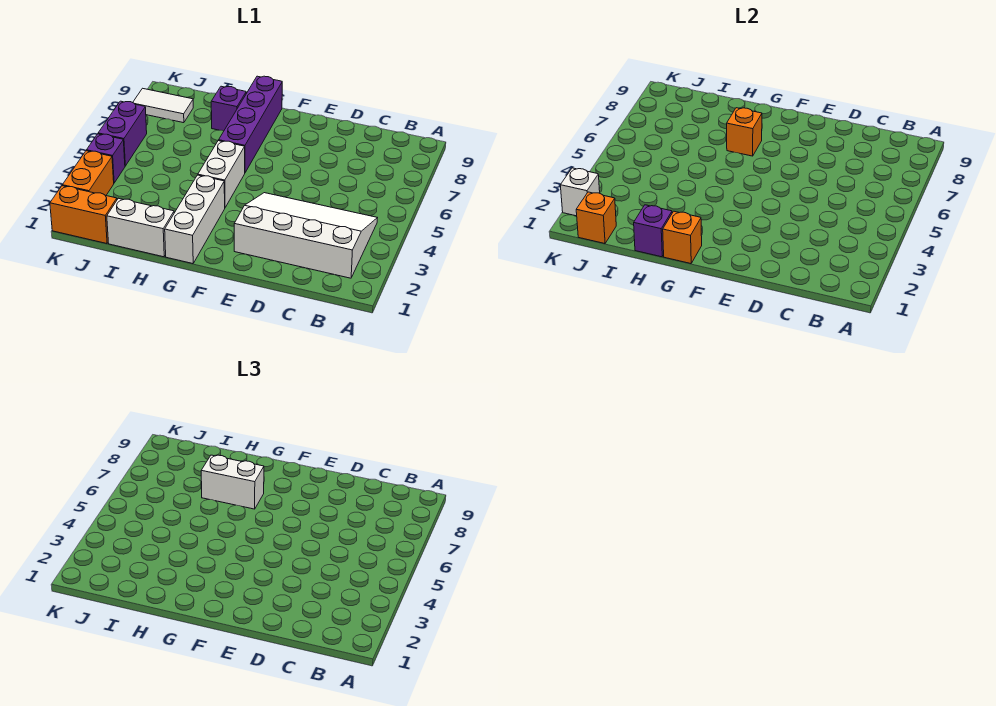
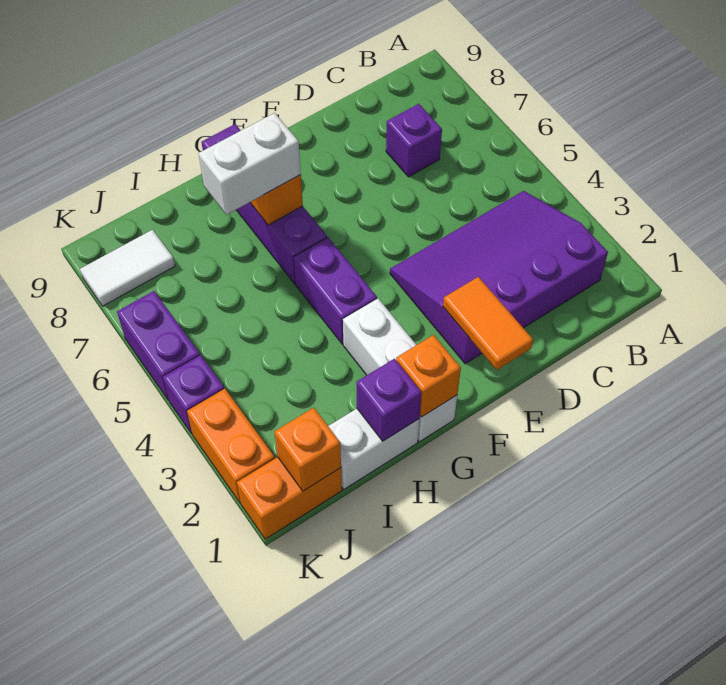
white slope B2:E4 level 1 top 2 -> purple slope B2:E4 level 1 top 2
none -> orange tile E1:E2 level 2
white brick G4:G5 level 1 -> purple brick G4:G5 level 1
purple brick H8 level 1 -> purple brick C7 level 1
white brick K2 level 2 -> none

